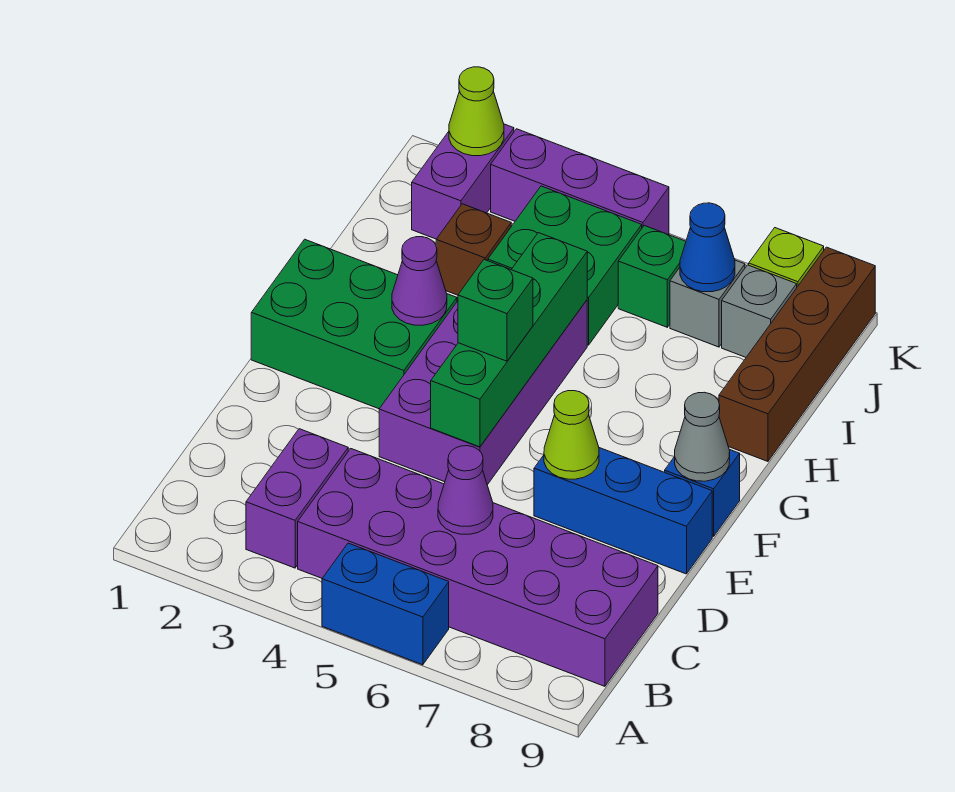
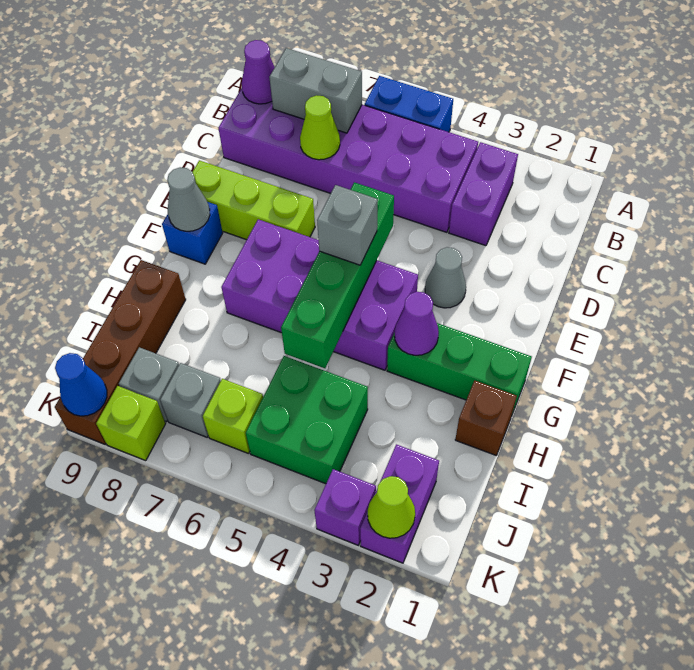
none -> grey brick B7:B8 level 2
purple cone C6 level 2 -> purple cone B9 level 2
none -> grey cone E3 level 1
purple brick E4:H5 level 1 -> purple brick F4:G7 level 1
blue brick E7:E9 level 1 -> lime brick E7:E9 level 1
lime cone E7 level 2 -> lime cone C7 level 2
green brick F1:G3 level 1 -> green brick G1:G3 level 1
green brick F5 level 3 -> grey brick F5 level 3
brown brick I3 level 1 -> brown brick H1 level 1
green brick J6 level 1 -> lime brick J6 level 1
blue cone J7 level 2 -> blue cone K9 level 2
purple brick K3:K5 level 1 -> purple brick K3 level 1

